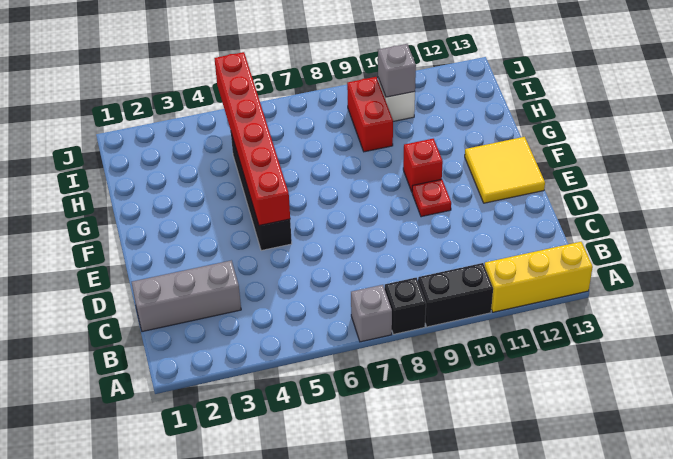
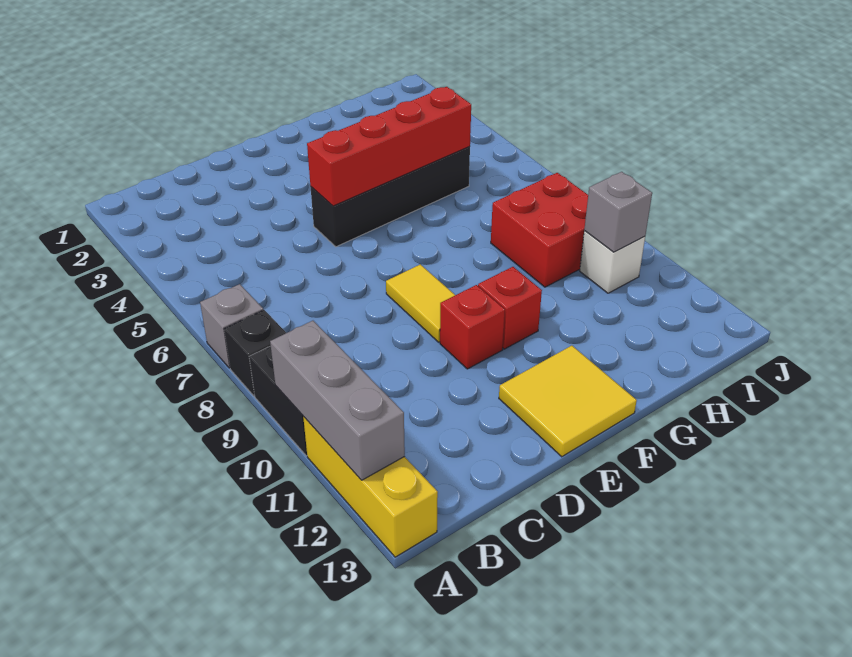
grey brick C1:C3 level 1 -> grey brick A10:A12 level 2
red brick E5:J5 level 2 -> red brick E5:H5 level 2
none -> yellow tile E8:E9 level 1
red plate E10 level 1 -> red brick E10 level 1
red brick H9:I9 level 1 -> red brick H8:I9 level 1

